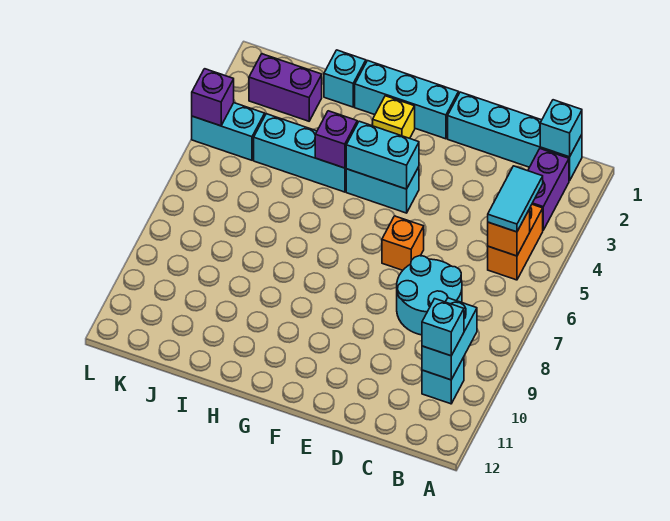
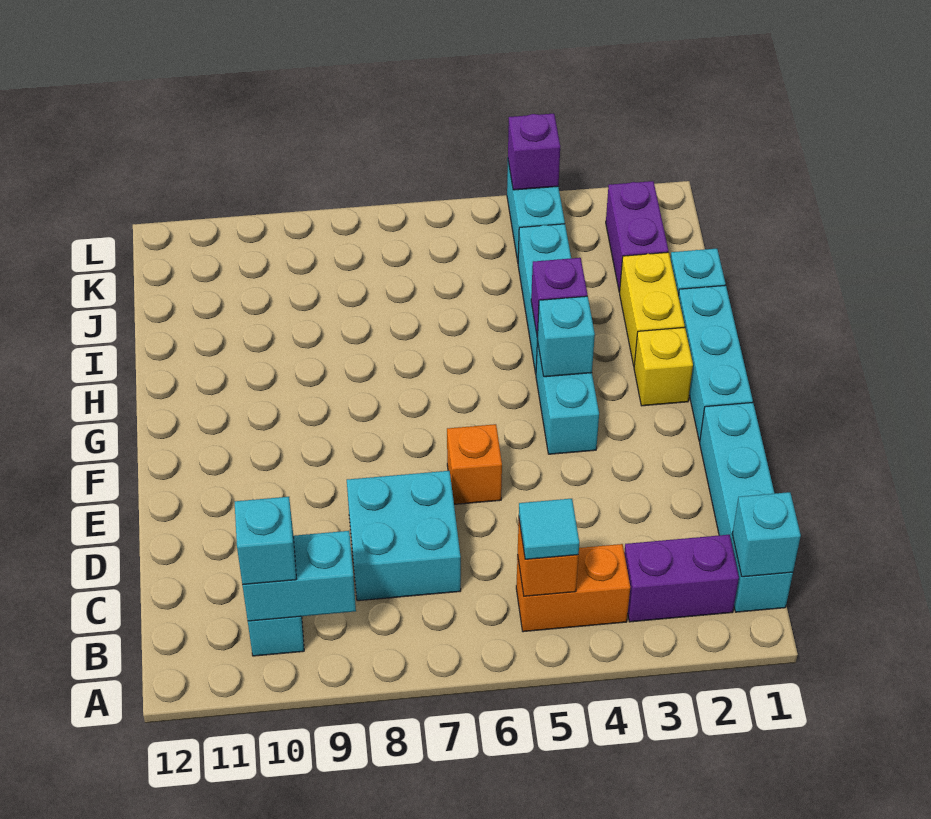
cyan tile B4:B5 level 3 -> cyan tile B5 level 3
cyan round brick C7:D8 level 1 -> cyan brick C7:D8 level 1
cyan brick F4:G4 level 2 -> cyan brick G4 level 2
none -> yellow brick H2:I2 level 1

